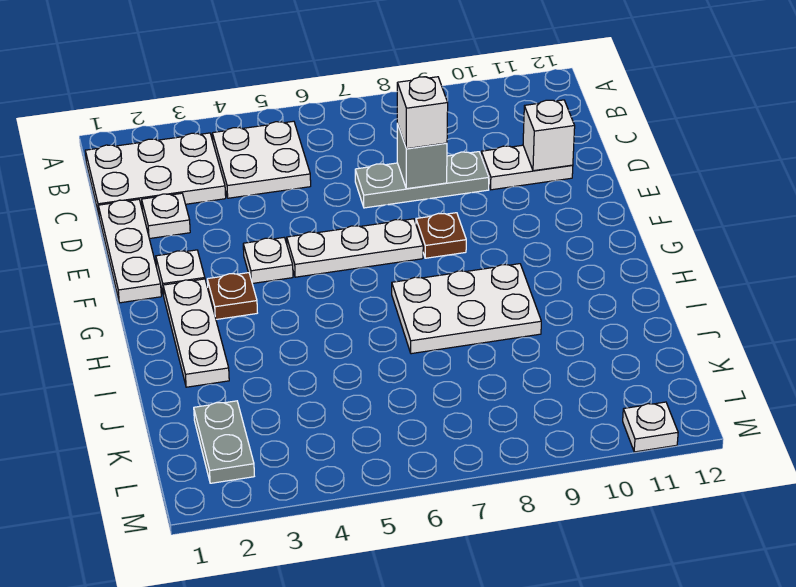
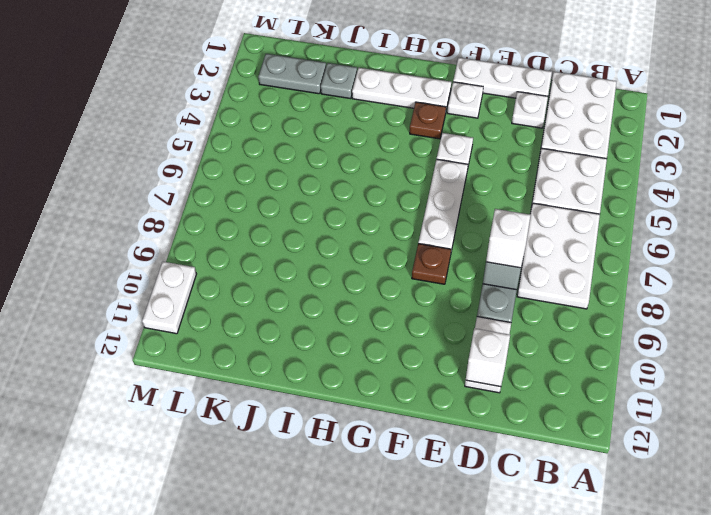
white plate H7:I9 level 1 -> white plate B6:C8 level 1
none -> grey plate J2 level 1
white plate M11 level 1 -> white plate M10:M11 level 1

